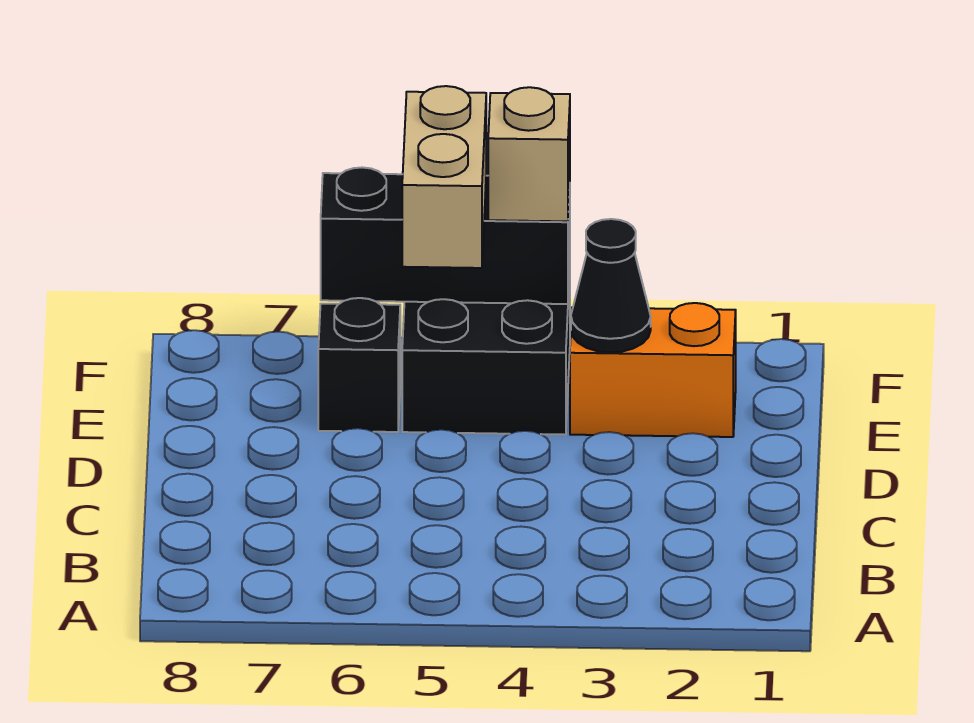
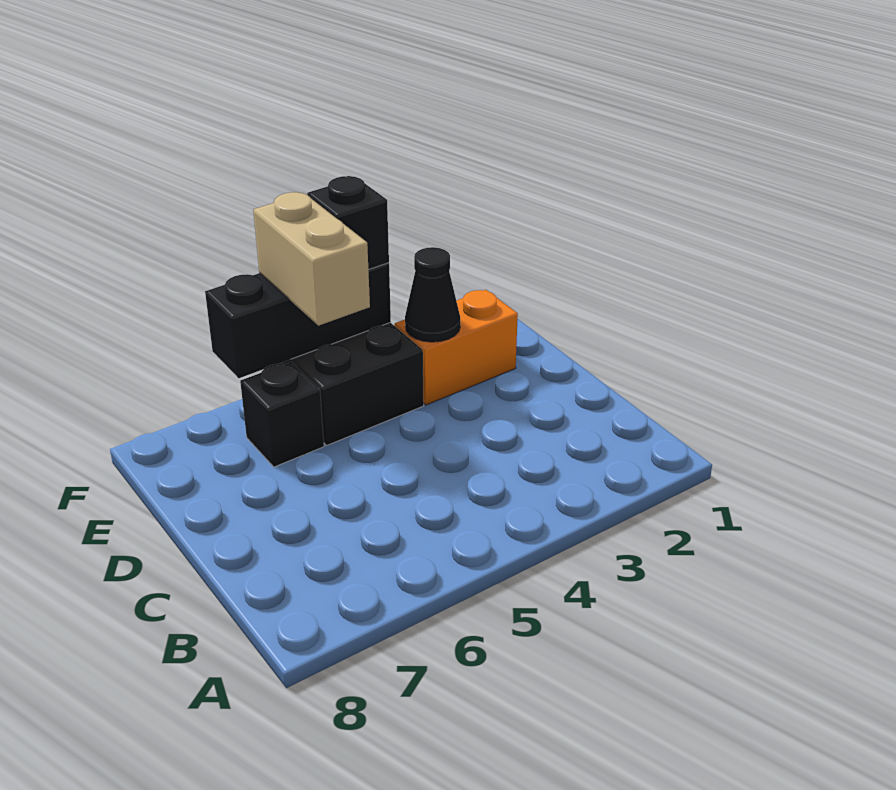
tan brick F4 level 3 -> black brick F4 level 3

